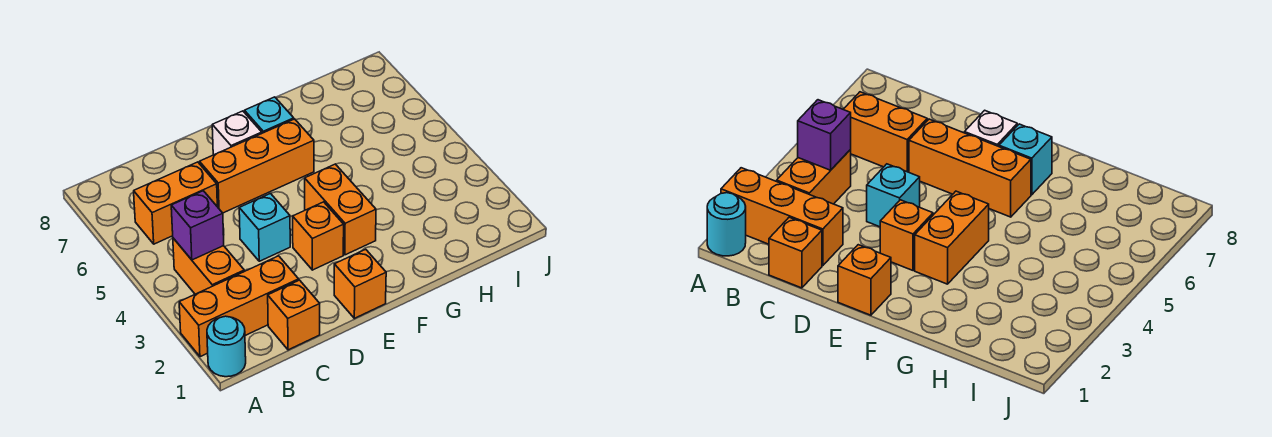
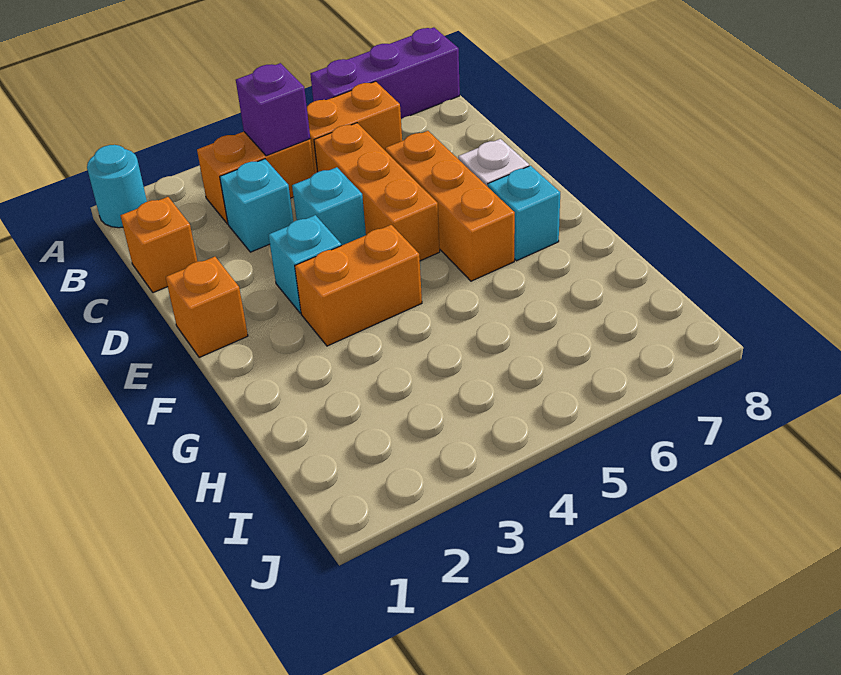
orange brick A2:C2 level 1 -> orange brick C5:E5 level 1
none -> purple brick A6:A8 level 1
orange brick B6:C6 level 1 -> orange brick B5:B6 level 1
none -> cyan brick C3 level 1
orange brick E3 level 1 -> cyan brick E3 level 1

